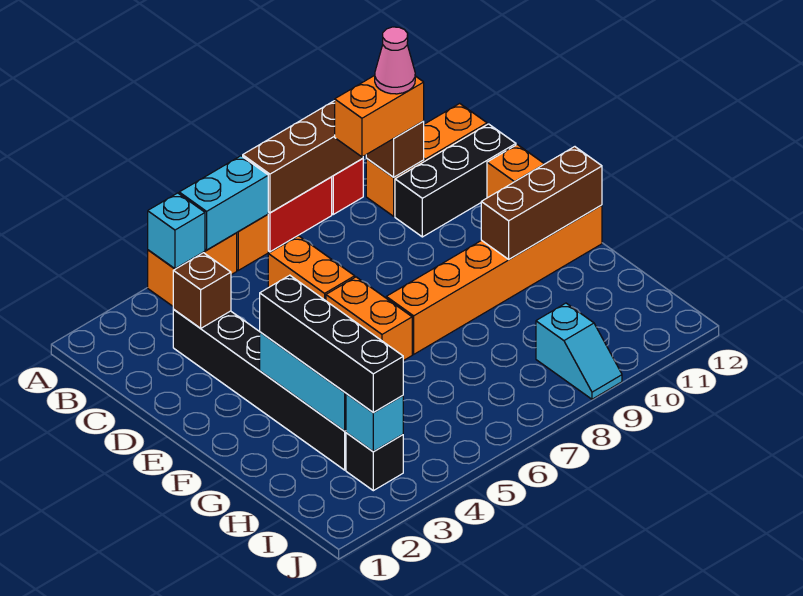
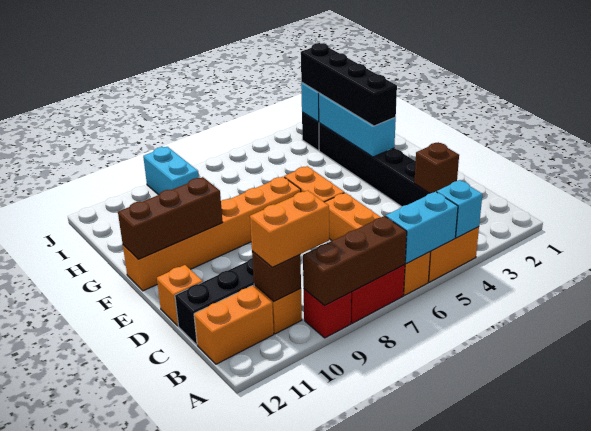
pink cone B10 level 4 -> none
cyan slope I9:J9 level 1 top I -> cyan brick I9:J9 level 1

